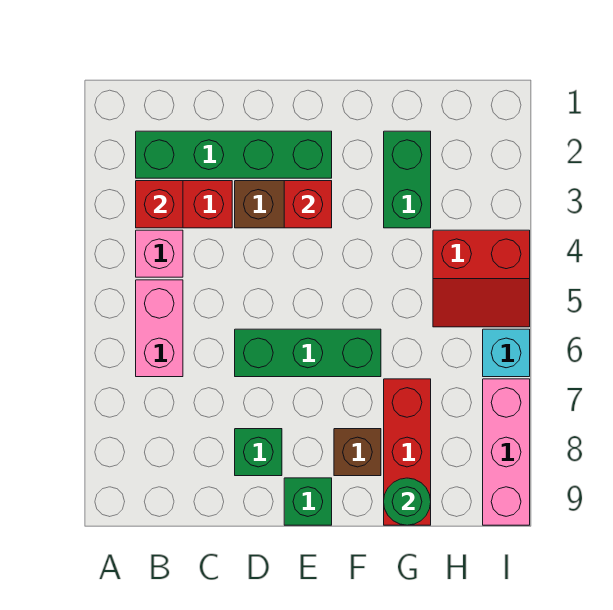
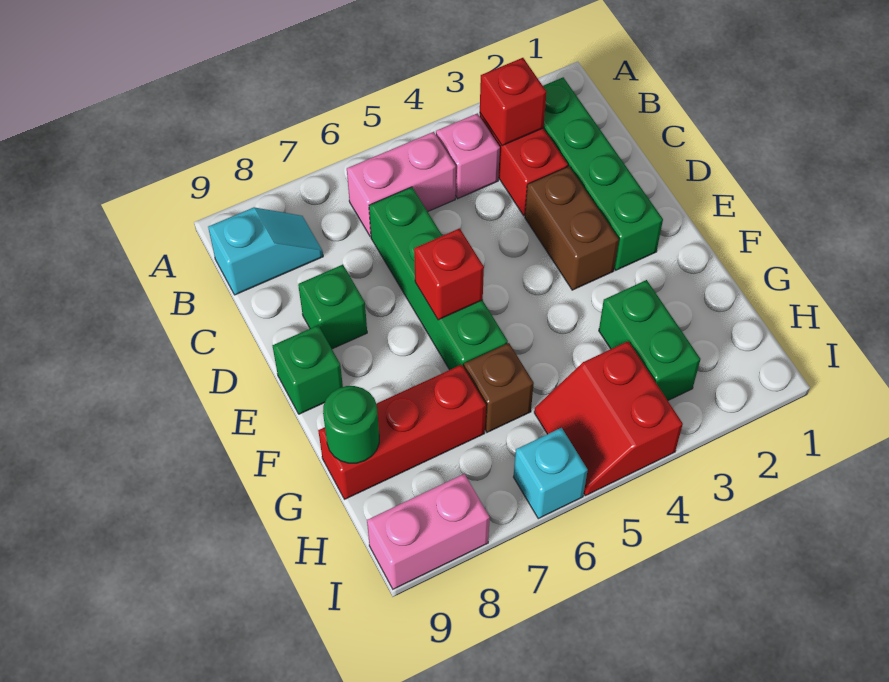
none -> cyan slope B8:B9 level 1 top 9
green brick D6:F6 level 1 -> green brick C6:F6 level 1
red brick E3 level 2 -> red brick E6 level 2
brown brick F8 level 1 -> brown brick G6 level 1
green brick G2:G3 level 1 -> green brick G3:H3 level 1
pink brick I7:I9 level 1 -> pink brick I8:I9 level 1

